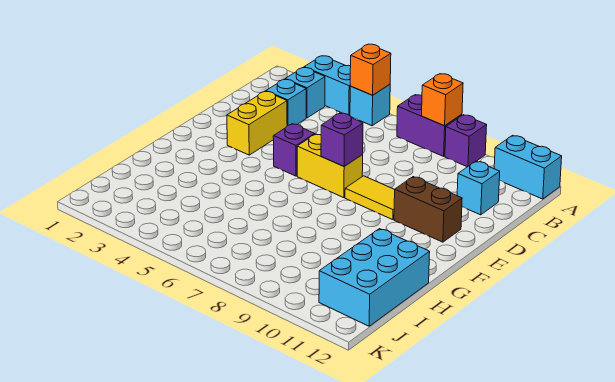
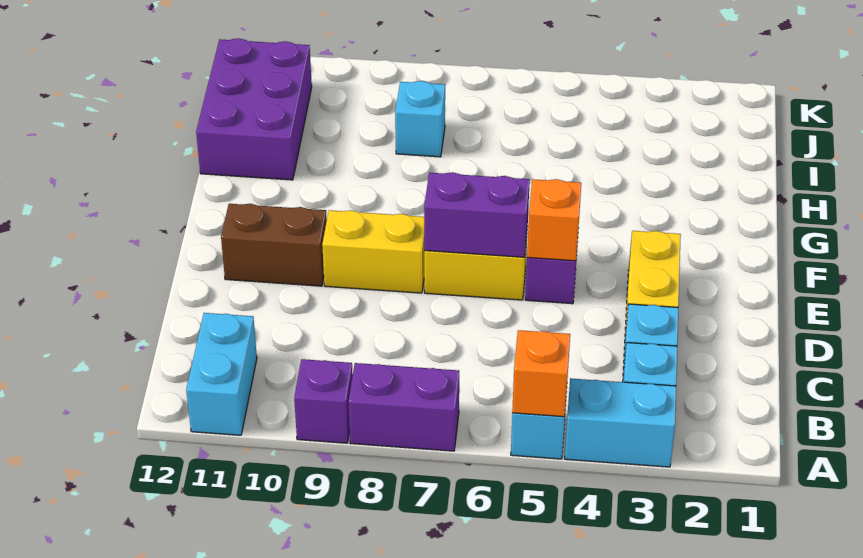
orange brick A8 level 2 -> orange brick E5 level 2
cyan brick A11:A12 level 1 -> cyan brick A11:B11 level 1
cyan brick C11 level 1 -> cyan brick I8 level 1
purple brick E7 level 2 -> purple brick E6:E7 level 2
yellow tile E8:E9 level 1 -> yellow brick E8:E9 level 1
cyan brick H11:J12 level 1 -> purple brick H11:J12 level 1

